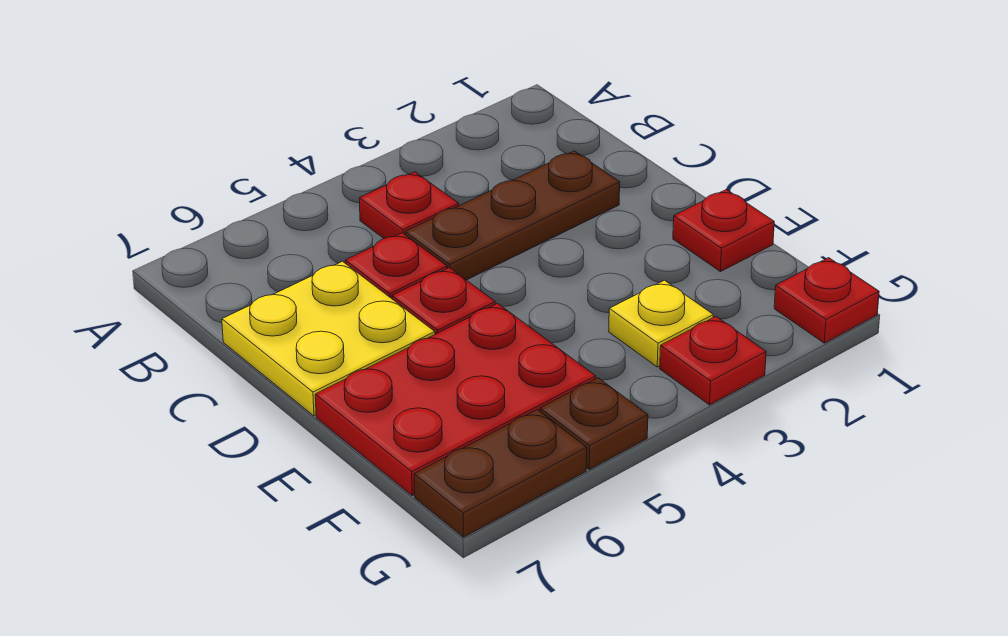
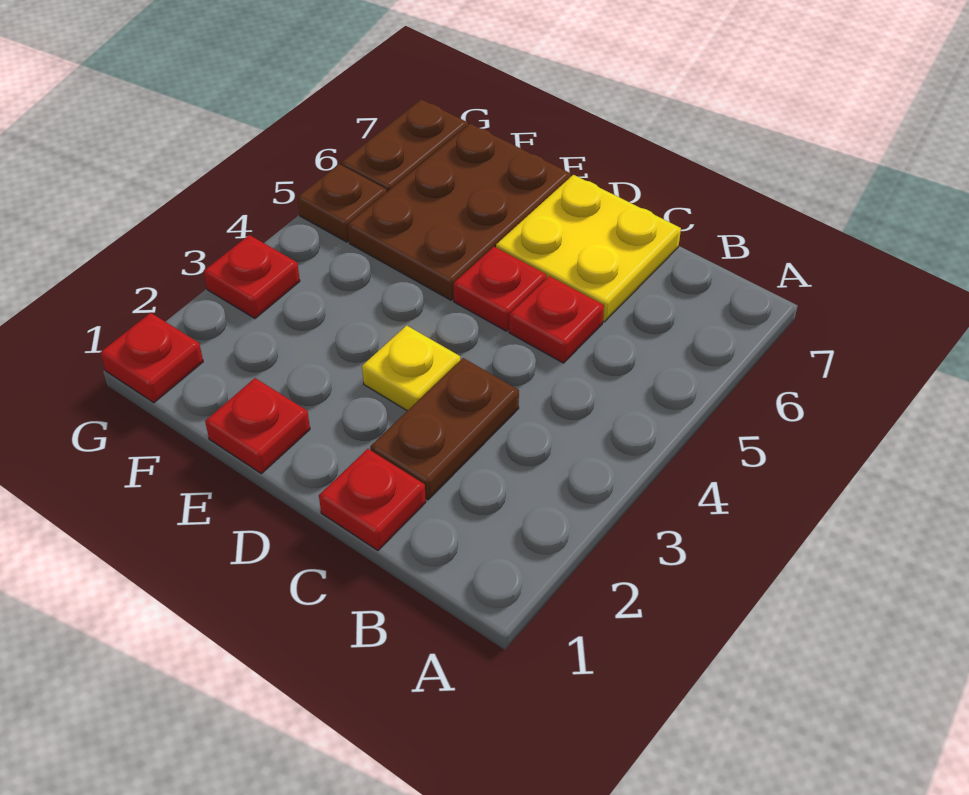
red plate B4 level 1 -> red plate C1 level 1
brown plate C2:C4 level 1 -> brown plate C2:C3 level 1
red plate E5:F7 level 1 -> brown plate E5:F7 level 1
yellow plate F3 level 1 -> yellow plate D3 level 1

